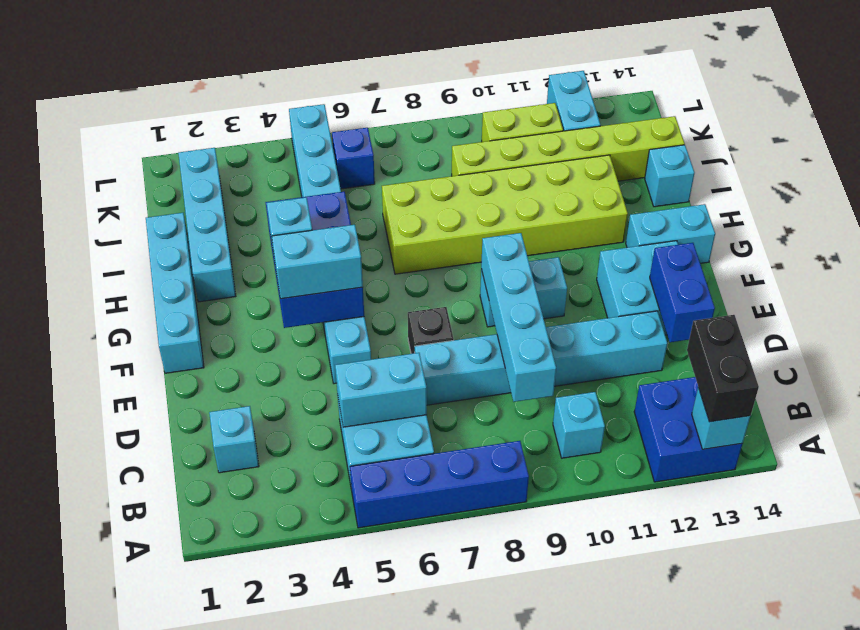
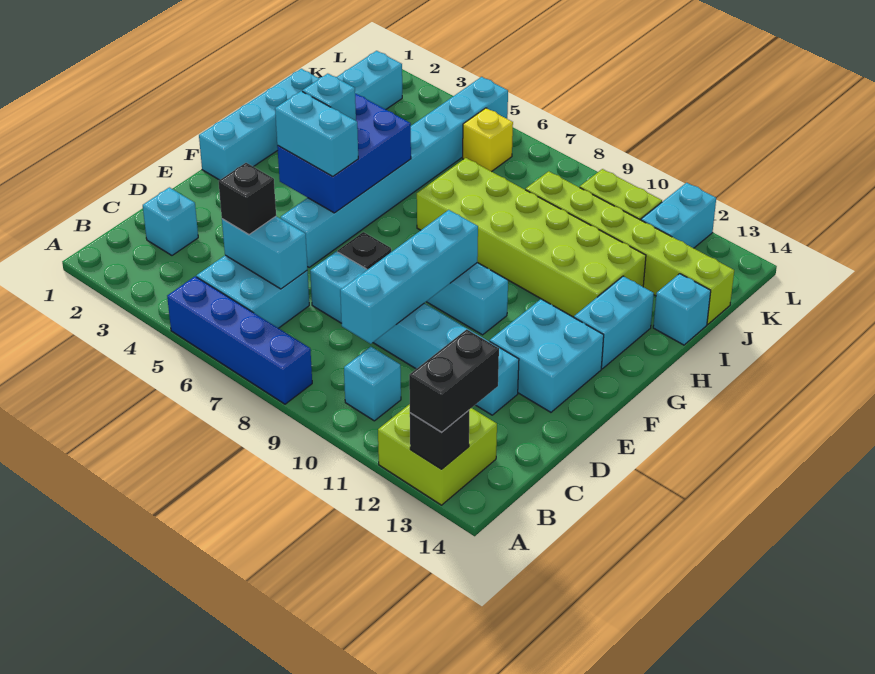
blue brick A12:B13 level 1 -> lime brick A12:B13 level 1
cyan brick A13 level 2 -> black brick A13 level 2
none -> black brick C5 level 3
blue brick D13:E13 level 2 -> none
cyan brick G13:G14 level 1 -> cyan brick G13:H13 level 1
blue brick K6 level 1 -> yellow brick K6 level 1

